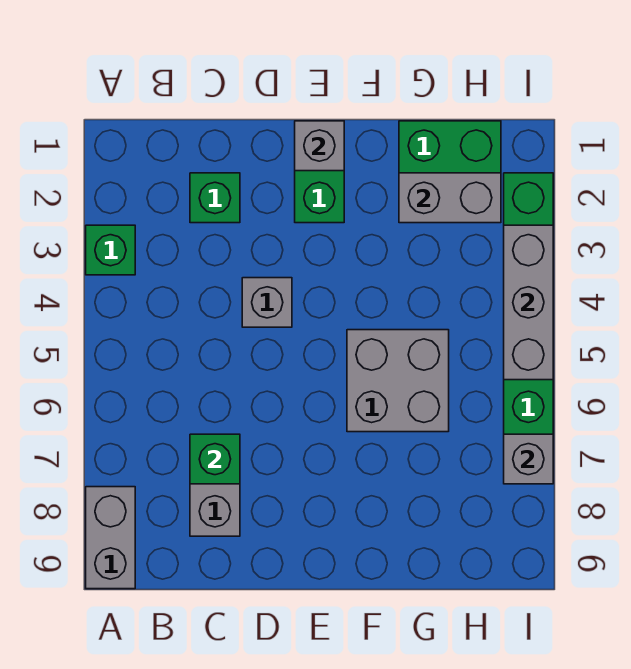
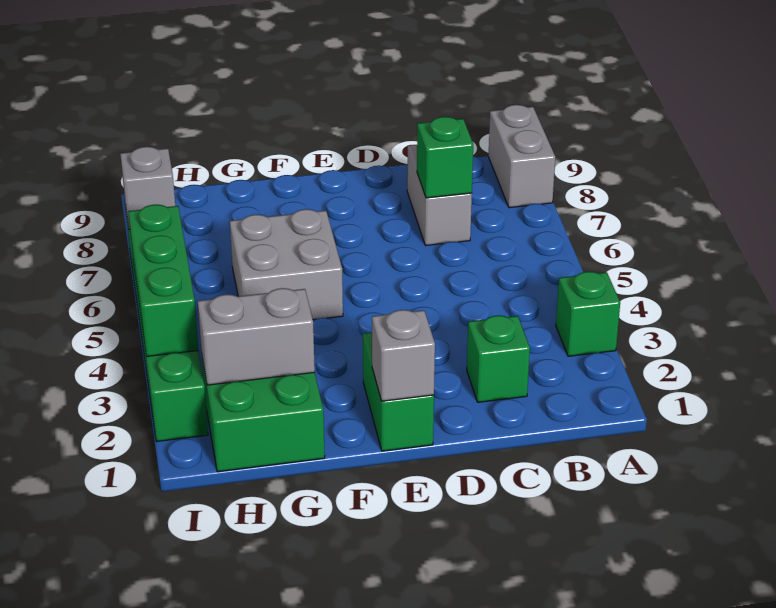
grey brick D4 level 1 -> none
grey brick I3:I5 level 2 -> green brick I3:I5 level 2

